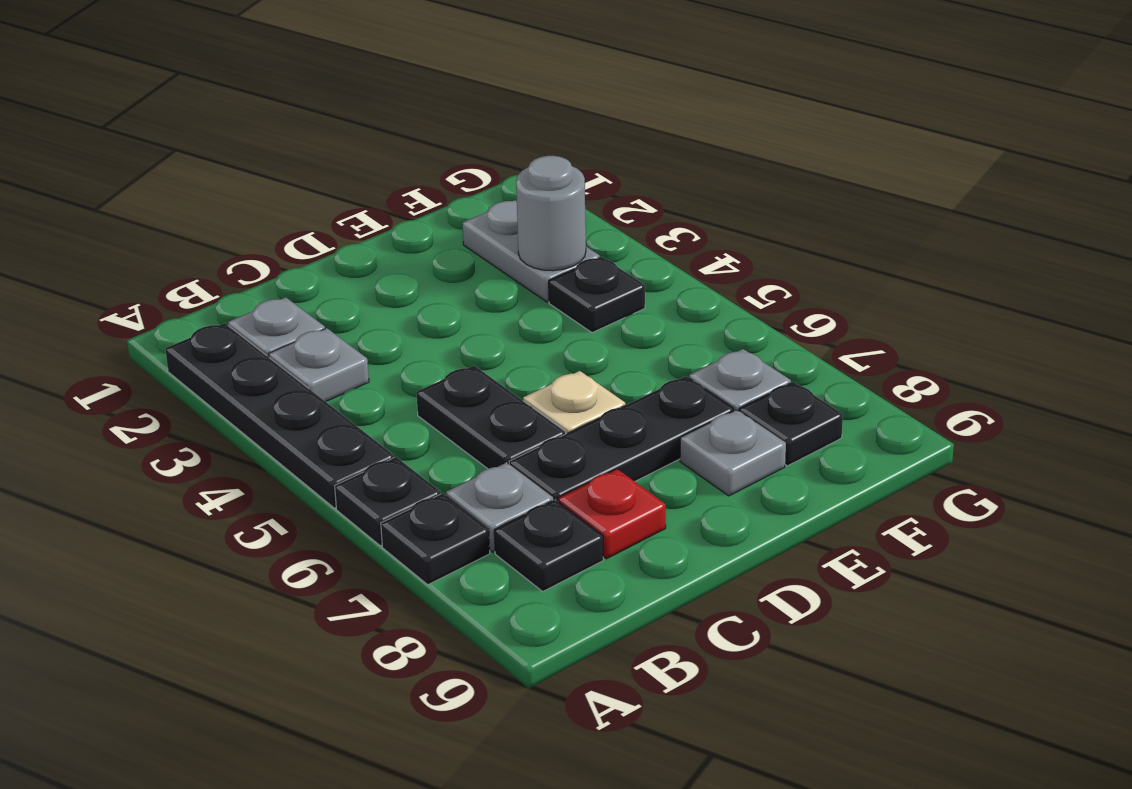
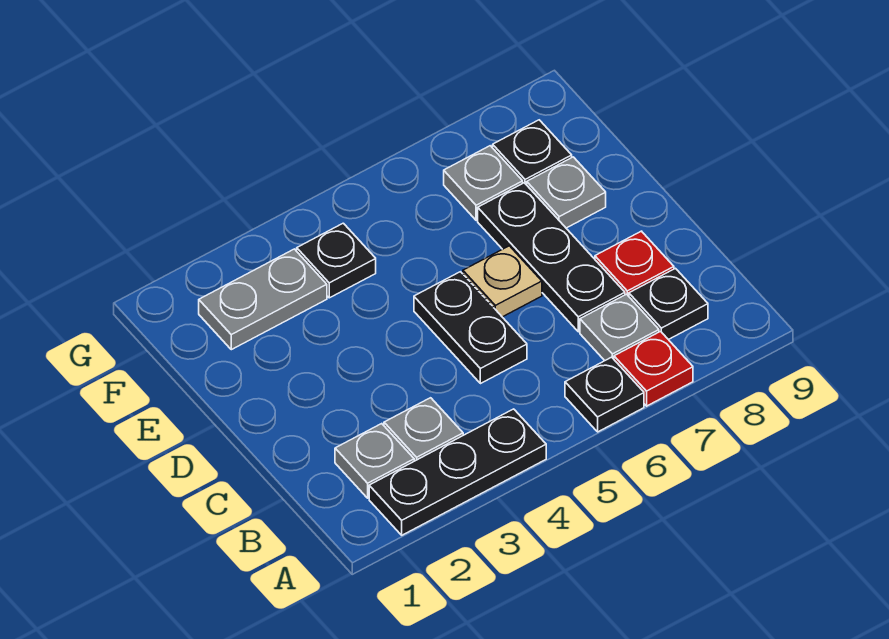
black plate A2:A5 level 1 -> black plate A2:A4 level 1
black plate A7 level 1 -> red plate A7 level 1
black plate C5:C6 level 1 -> black plate C5:D5 level 1
grey round brick F3 level 2 -> none

